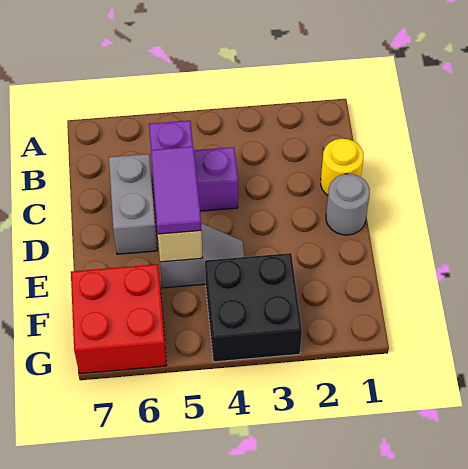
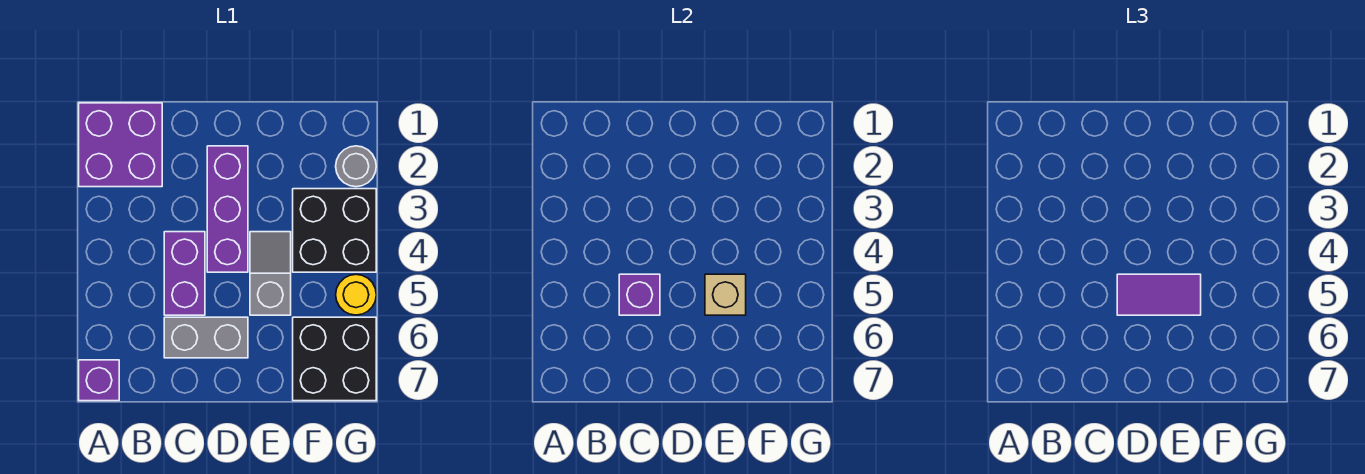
none -> purple brick A1:B2 level 1
none -> purple brick A7 level 1
yellow round brick C1 level 1 -> yellow round brick G5 level 1
grey round brick D1 level 1 -> grey round brick G2 level 1
none -> purple brick D2:D4 level 1
red brick F6:G7 level 1 -> black brick F6:G7 level 1

